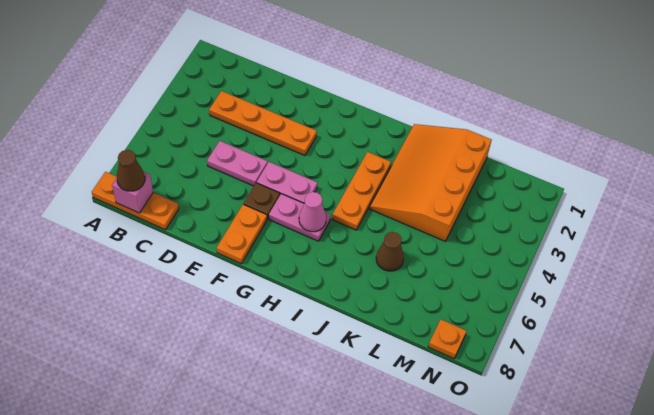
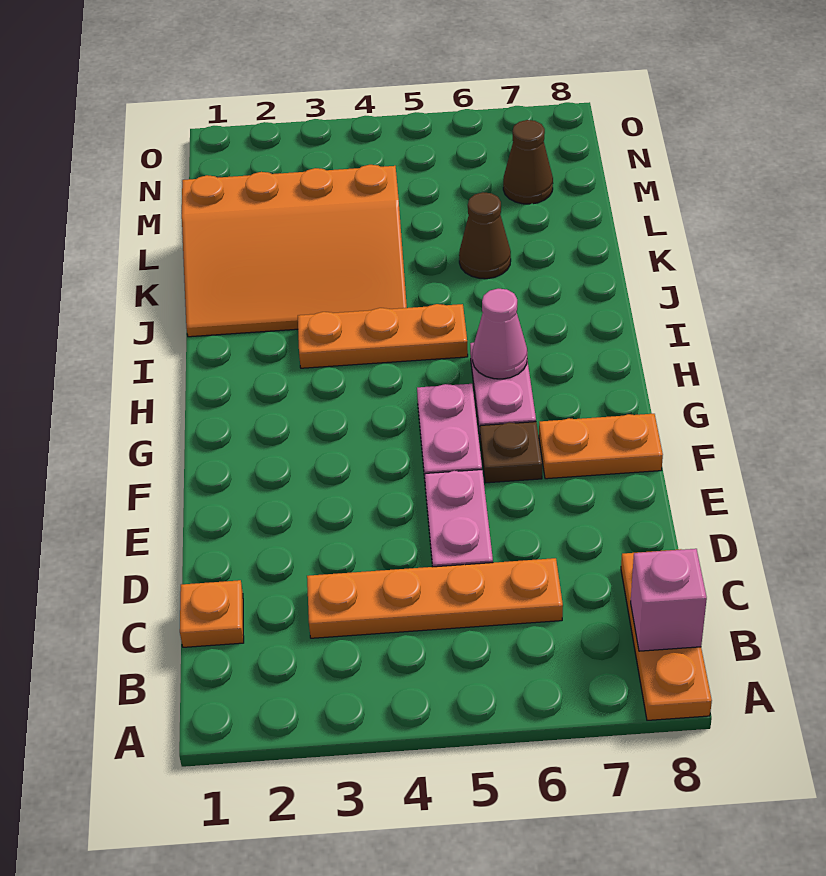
brown cone B8 level 3 -> brown cone M7 level 1
orange plate C3:F3 level 1 -> orange plate C3:C6 level 1
orange plate N8 level 1 -> orange plate C1 level 1

